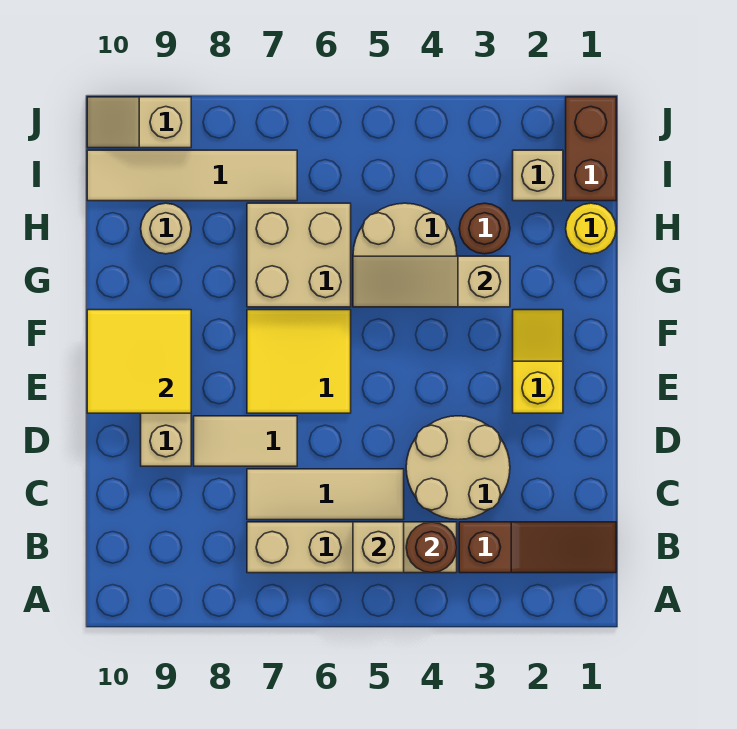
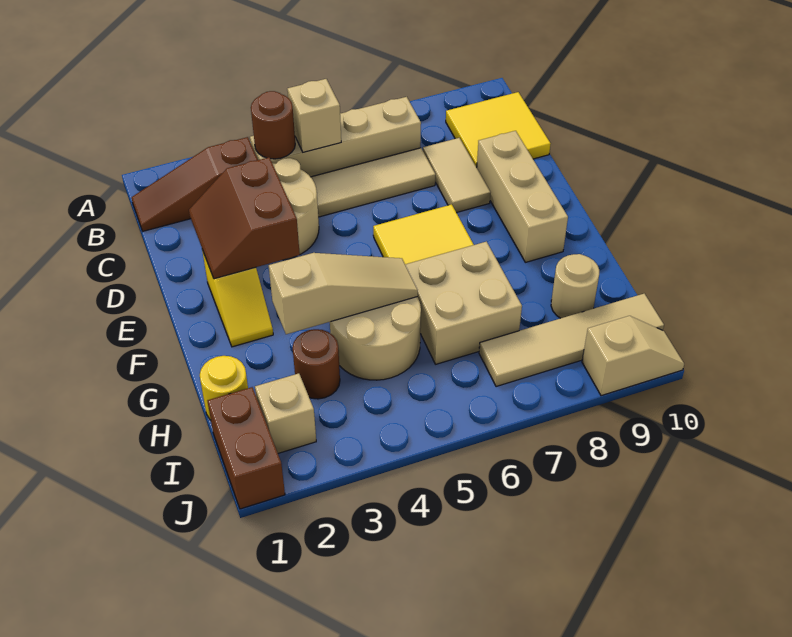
none -> brown slope D2:E3 level 2 top 3
tan tile D7:D8 level 1 -> tan tile C8:D8 level 1
yellow tile E9:F10 level 2 -> yellow tile B9:C10 level 1

